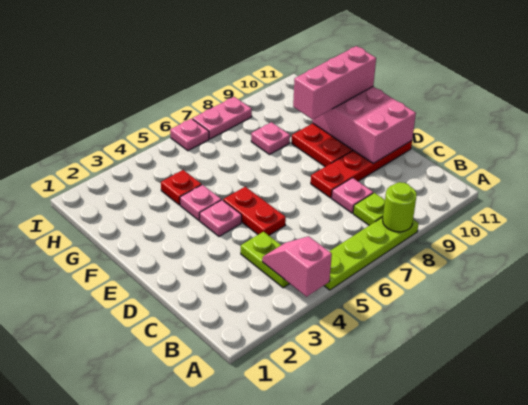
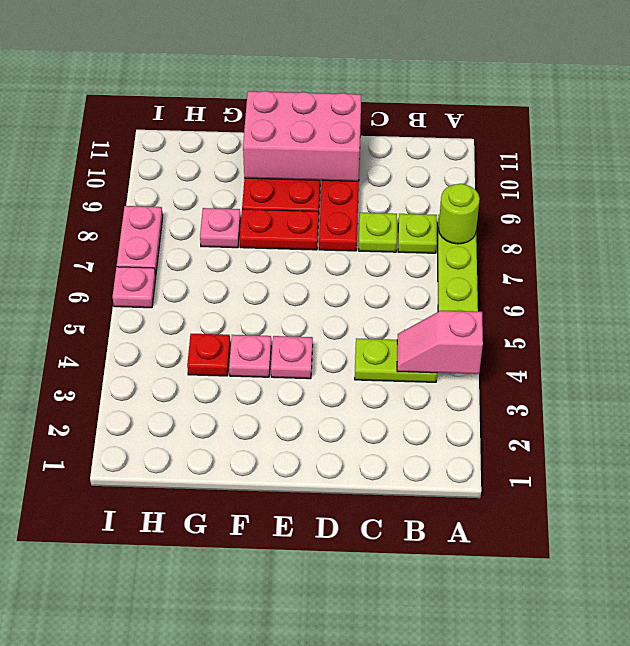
pink plate C8 level 1 -> lime plate C8 level 1
red plate D5:E5 level 1 -> red plate E8:F8 level 1
pink brick F9:F11 level 3 -> none

